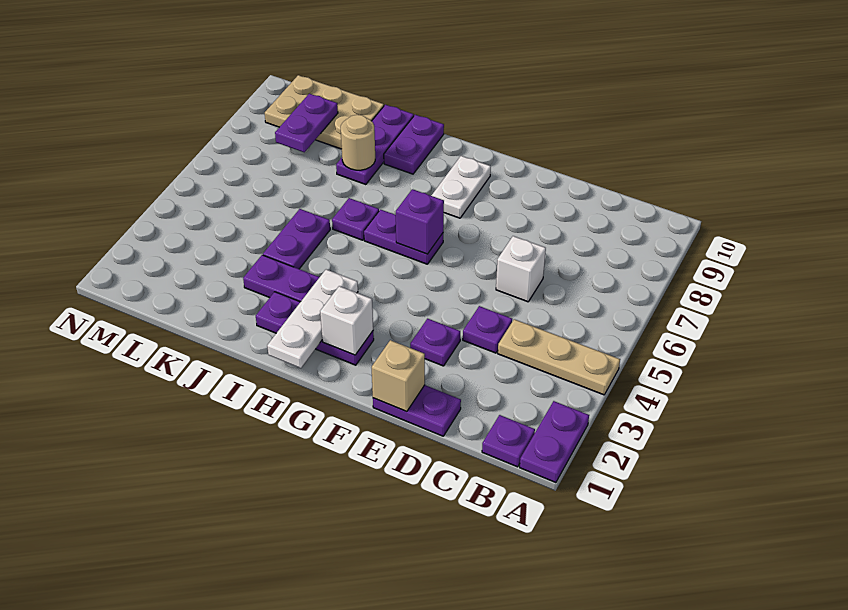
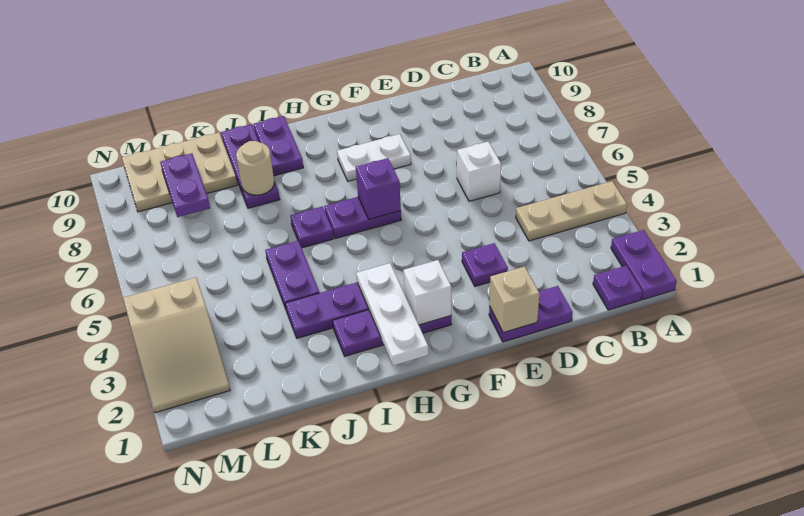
purple plate D4 level 1 -> none
white plate G8:G9 level 1 -> white plate F8:G8 level 1
none -> tan slope M2:N4 level 1 top 4

